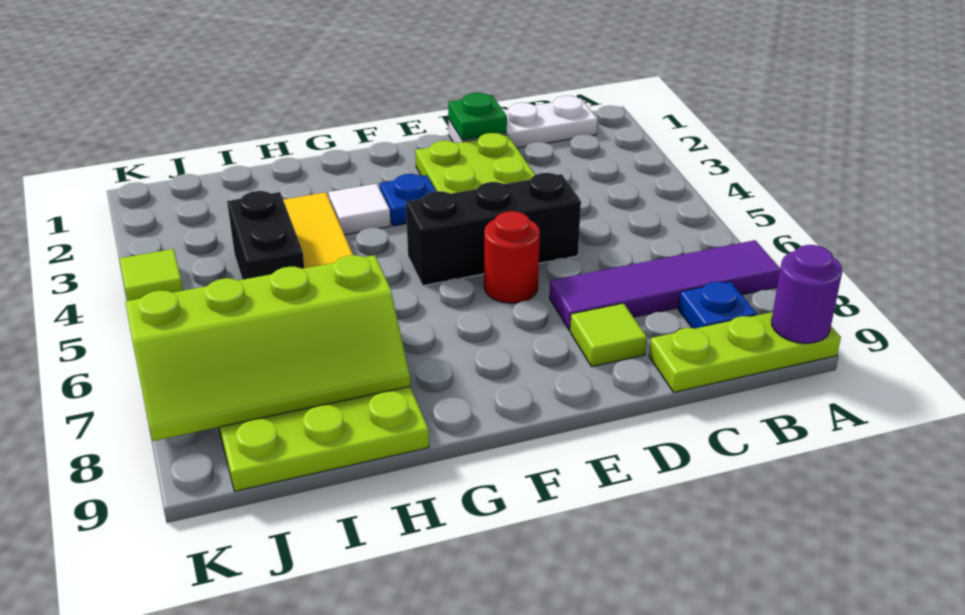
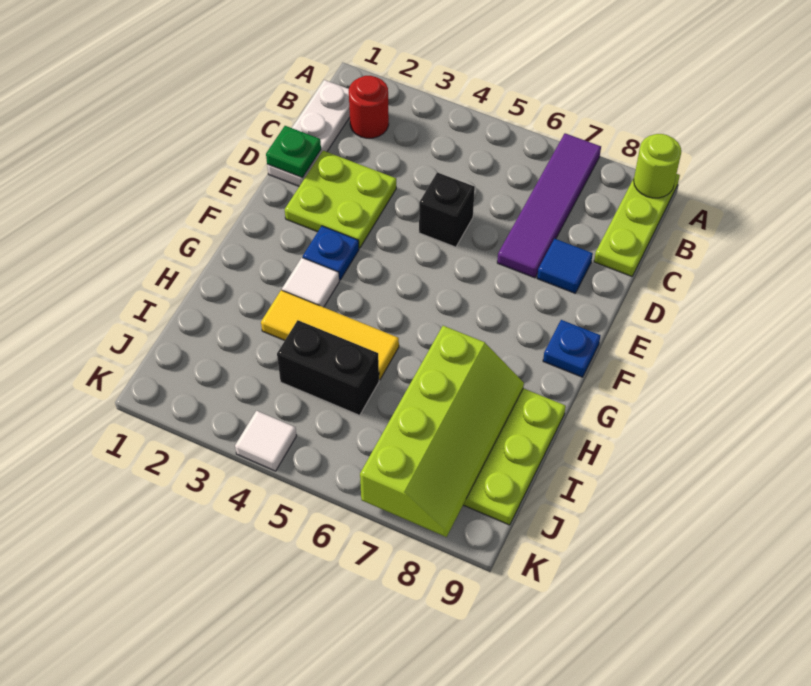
purple round brick A9 level 2 -> lime round brick A9 level 2
blue plate B8 level 1 -> blue plate F9 level 1
black brick D5:F5 level 1 -> black brick D5 level 1
lime tile D8 level 1 -> blue tile D8 level 1
red round brick E6 level 1 -> red round brick B2 level 1
lime tile K4 level 1 -> white tile K4 level 1

